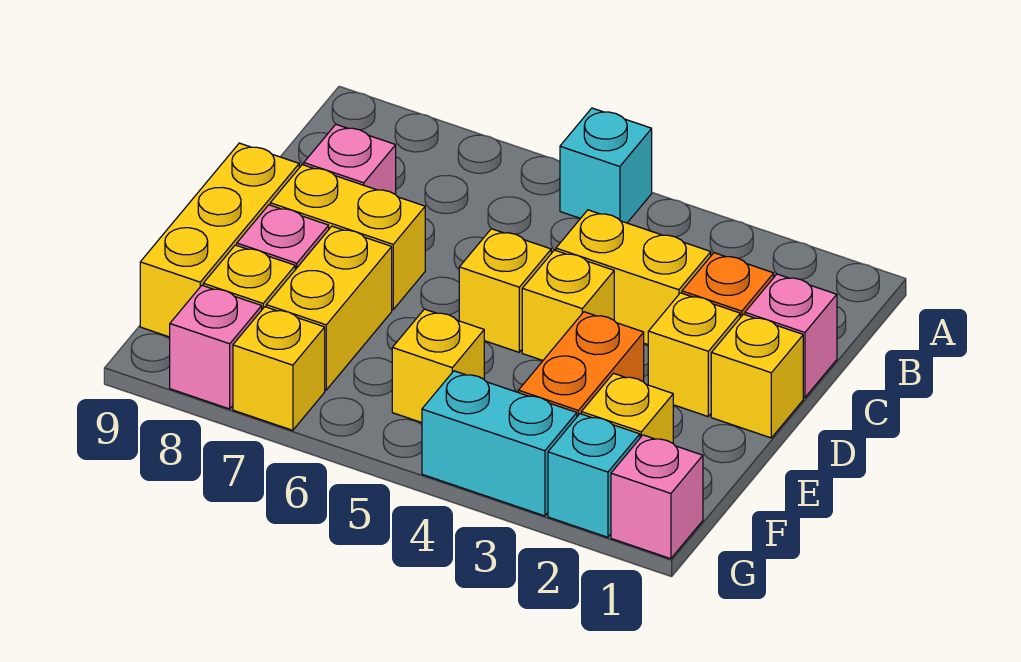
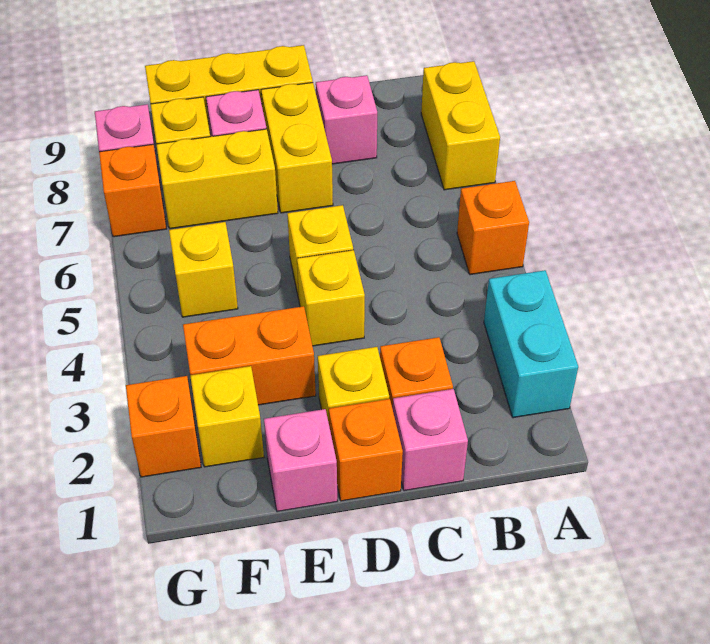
cyan brick A5 level 1 -> orange brick A5 level 1
yellow brick C3:C4 level 1 -> yellow brick A7:A8 level 1
yellow brick D1 level 1 -> orange brick D1 level 1
pink brick G1 level 1 -> pink brick E1 level 1
cyan brick G2 level 1 -> orange brick G2 level 1
cyan brick G3:G4 level 1 -> cyan brick A2:A3 level 1
yellow brick G7 level 1 -> orange brick G7 level 1

